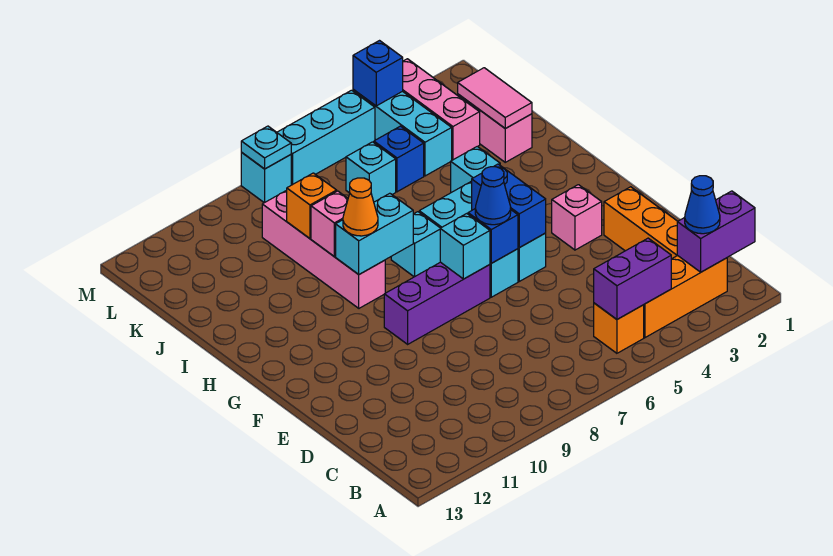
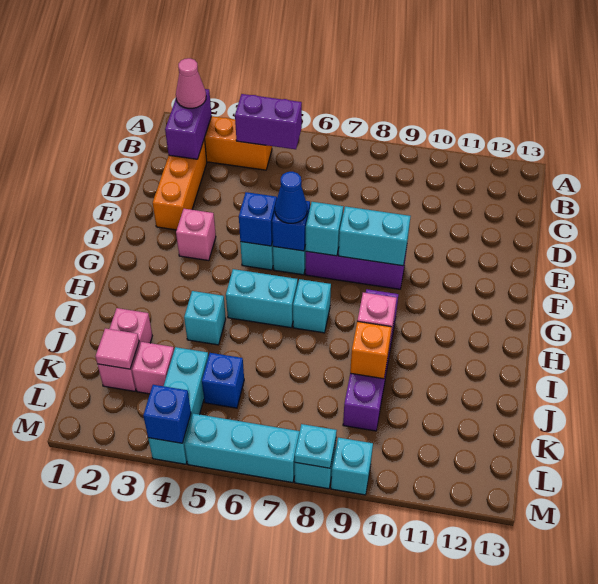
purple brick B1:B2 level 2 -> purple brick B2:C2 level 2
blue cone B2 level 3 -> pink cone B2 level 3
orange brick B5 level 1 -> none
blue brick F5:G5 level 2 -> blue brick F5 level 2
cyan brick H8:H9 level 2 -> cyan brick F8:F9 level 2
pink brick H9:K9 level 1 -> purple brick H9:K9 level 1
orange cone H9 level 3 -> none
pink tile J2:K2 level 2 -> pink tile K2 level 2
pink brick K3:M3 level 1 -> pink brick K3 level 1
cyan brick K6 level 1 -> cyan brick M9 level 1

